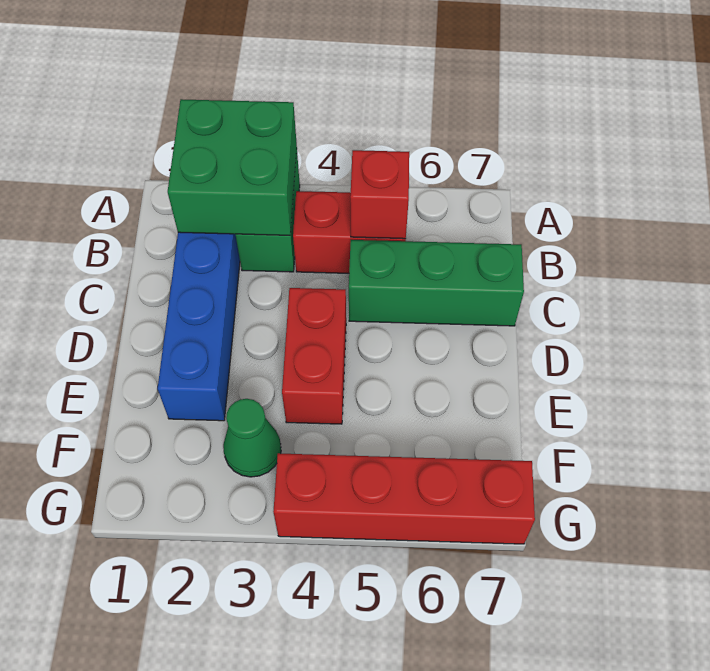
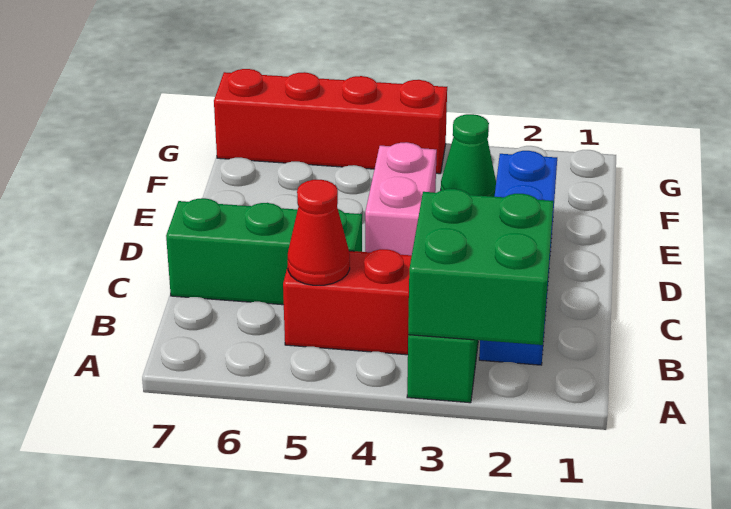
red brick B5 level 2 -> red cone B5 level 2
red brick D4:E4 level 1 -> pink brick D4:E4 level 1

